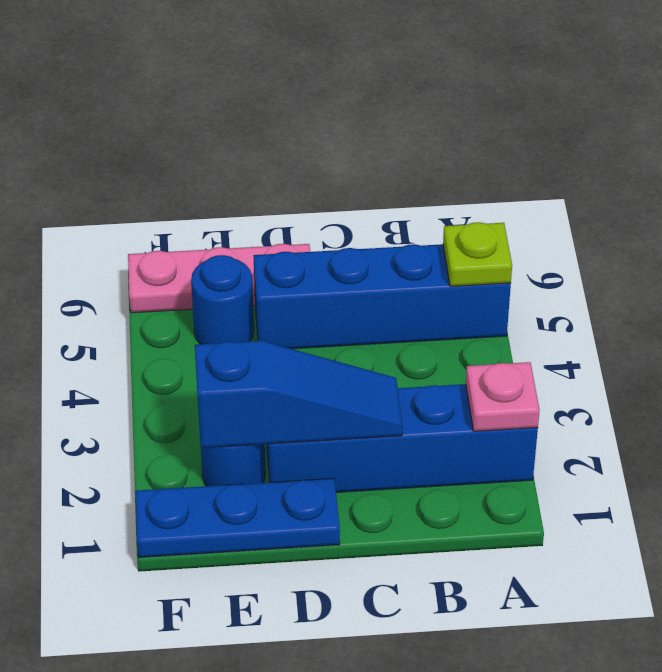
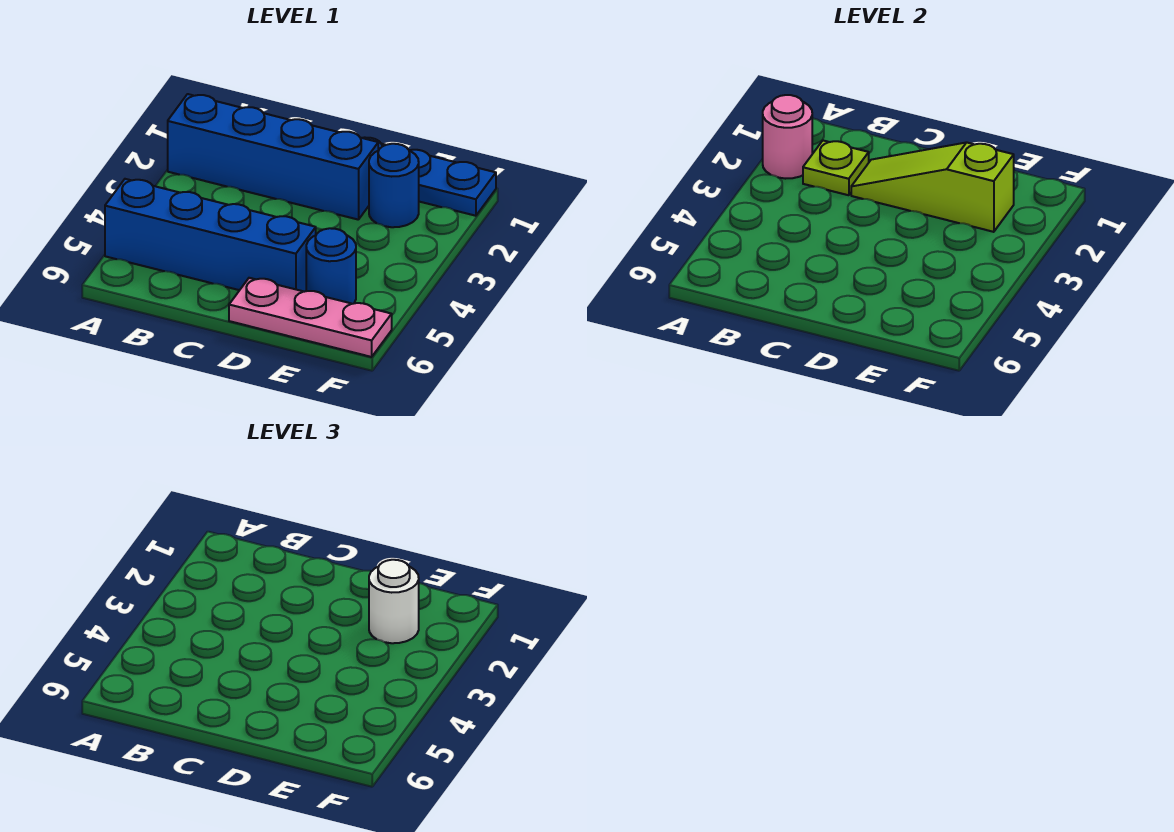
pink plate A2 level 2 -> pink round brick A2 level 2
lime plate A5 level 2 -> lime plate B2 level 2
blue slope C2:E2 level 2 top E -> lime slope C2:E2 level 2 top E
none -> white round brick E2 level 3

